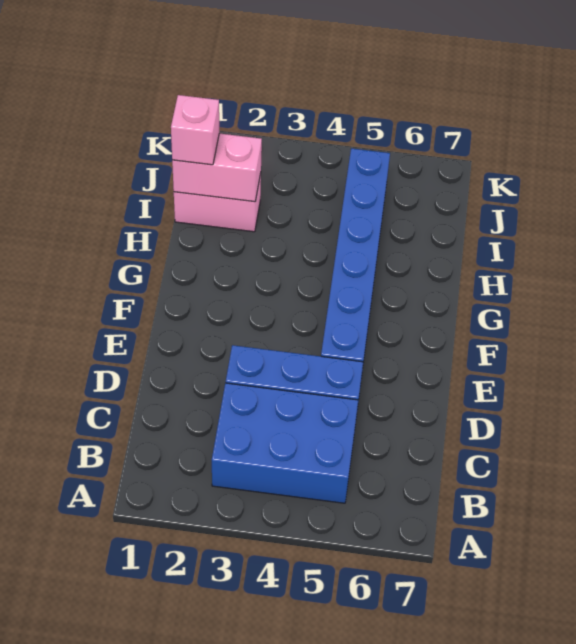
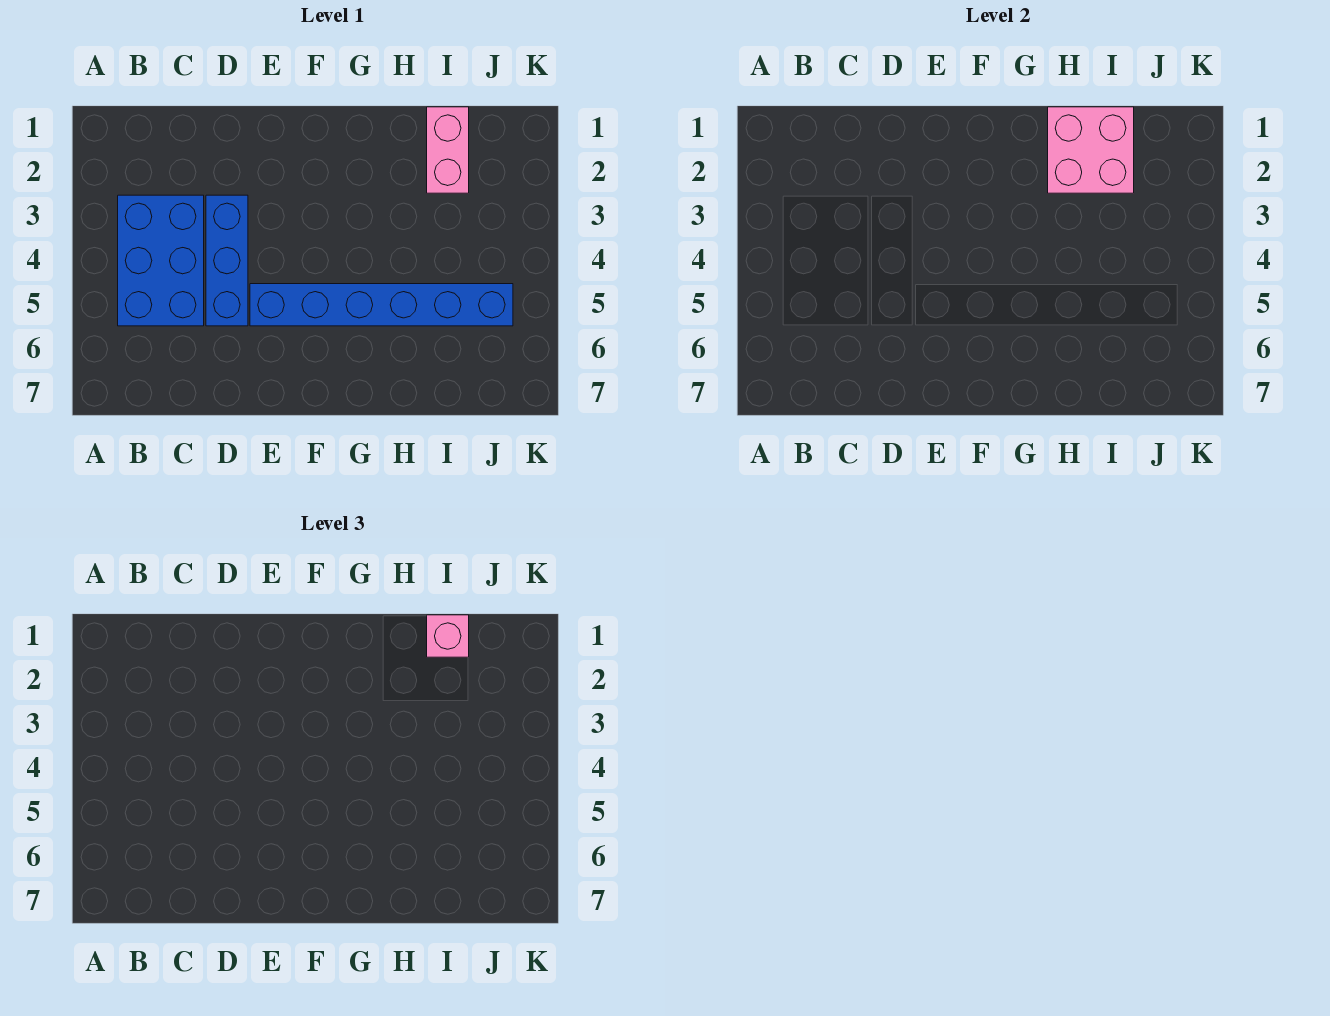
pink brick I1:I2 level 2 -> pink brick H1:I2 level 2

